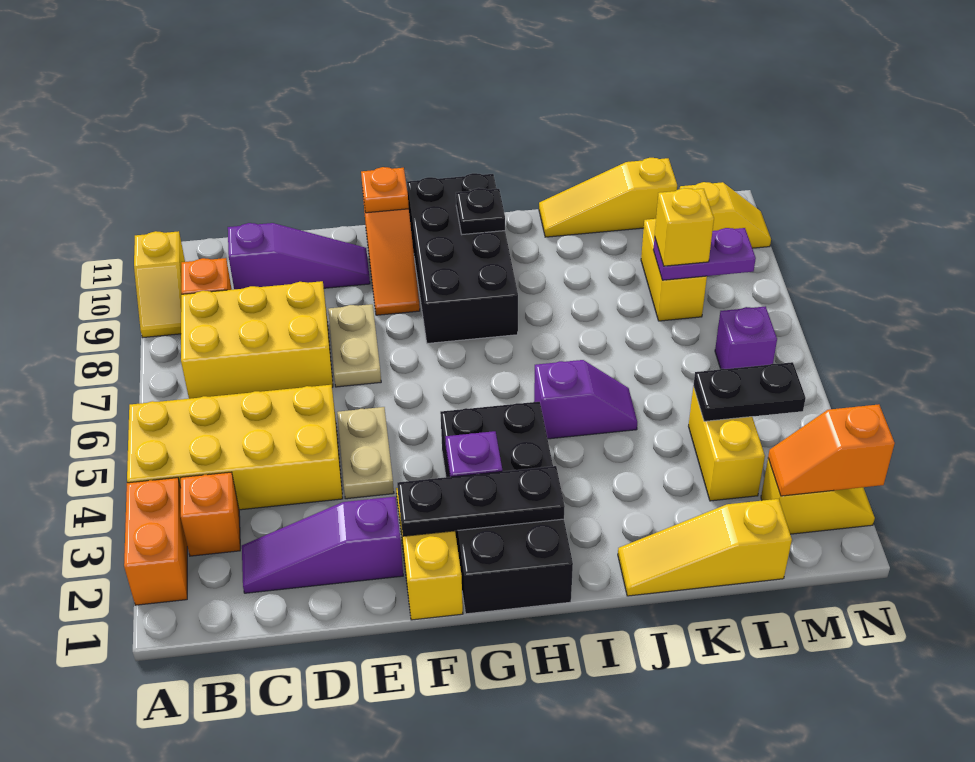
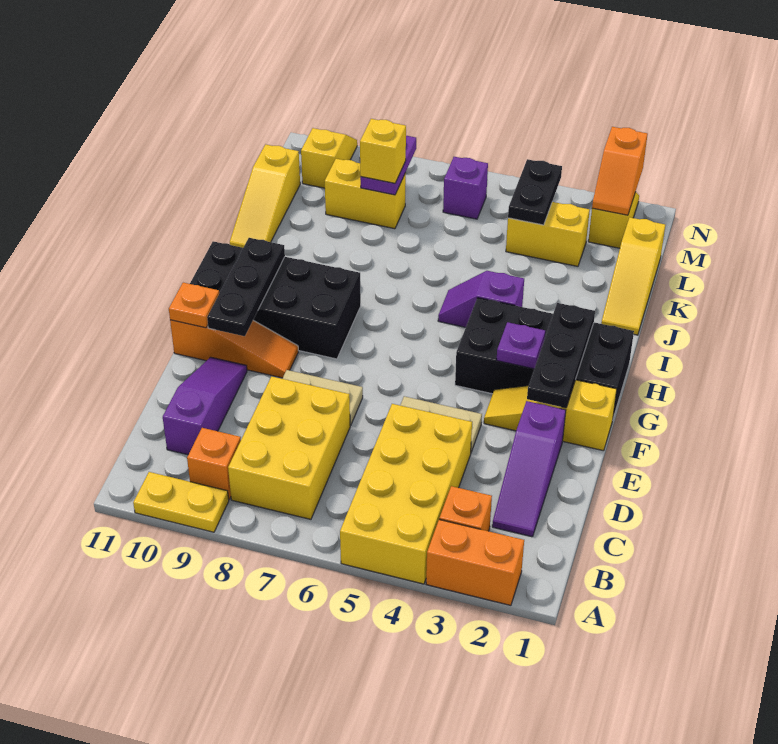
yellow slope A9:A10 level 1 top 10 -> yellow plate A9:A10 level 1
black plate H10 level 2 -> black plate F10:H10 level 2
purple slope I5:J5 level 1 top I -> purple slope I4:I5 level 1 top 4

